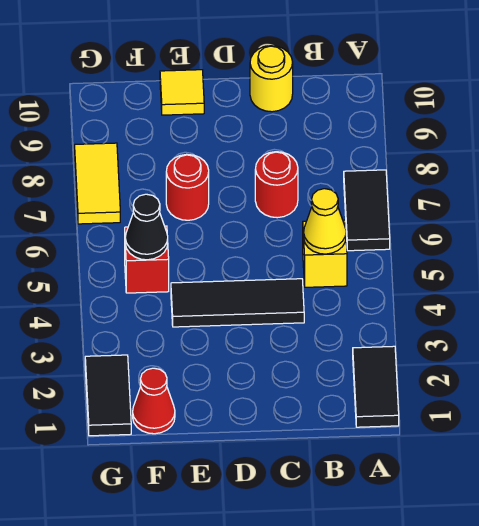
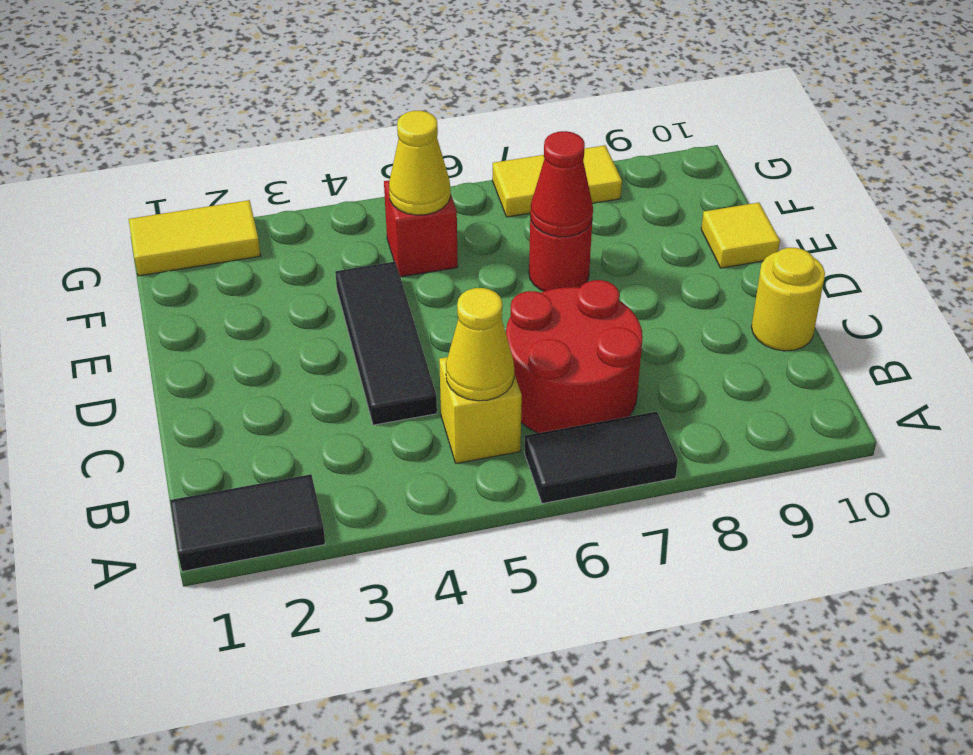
red round brick C7 level 1 -> red round brick B6:C7 level 1
red cone F1 level 1 -> red cone E7 level 2
black cone F5 level 2 -> yellow cone F5 level 2
black tile G1:G2 level 1 -> yellow tile G1:G2 level 1

